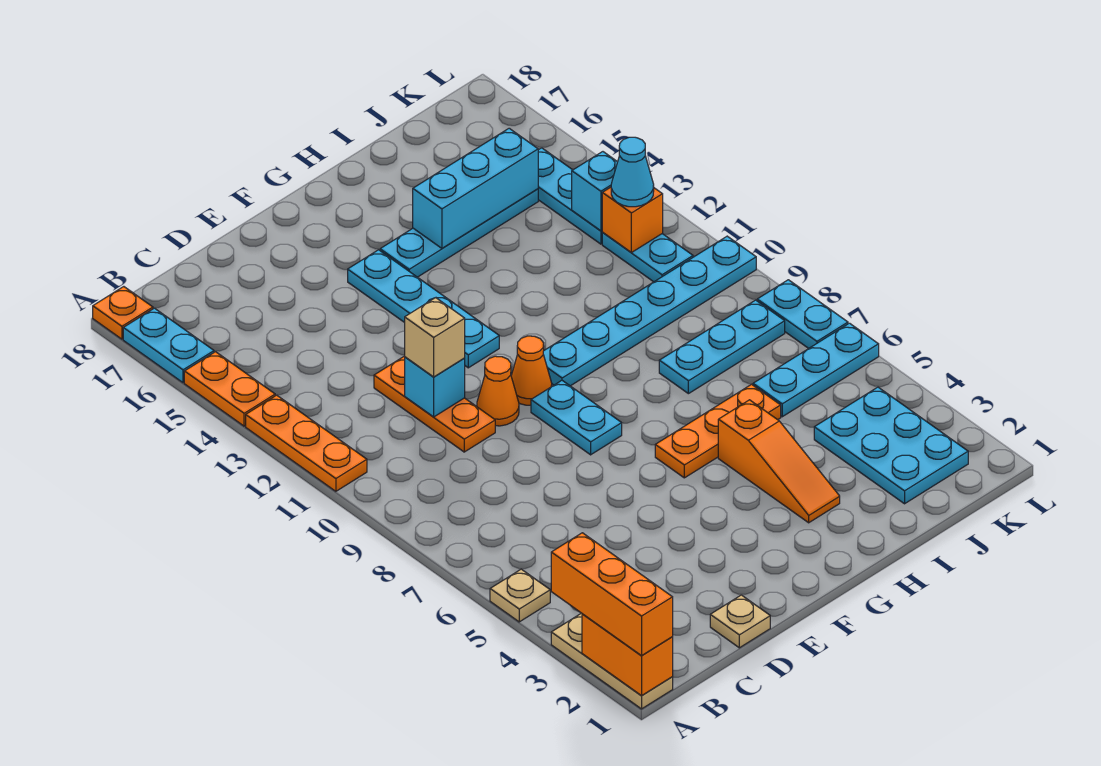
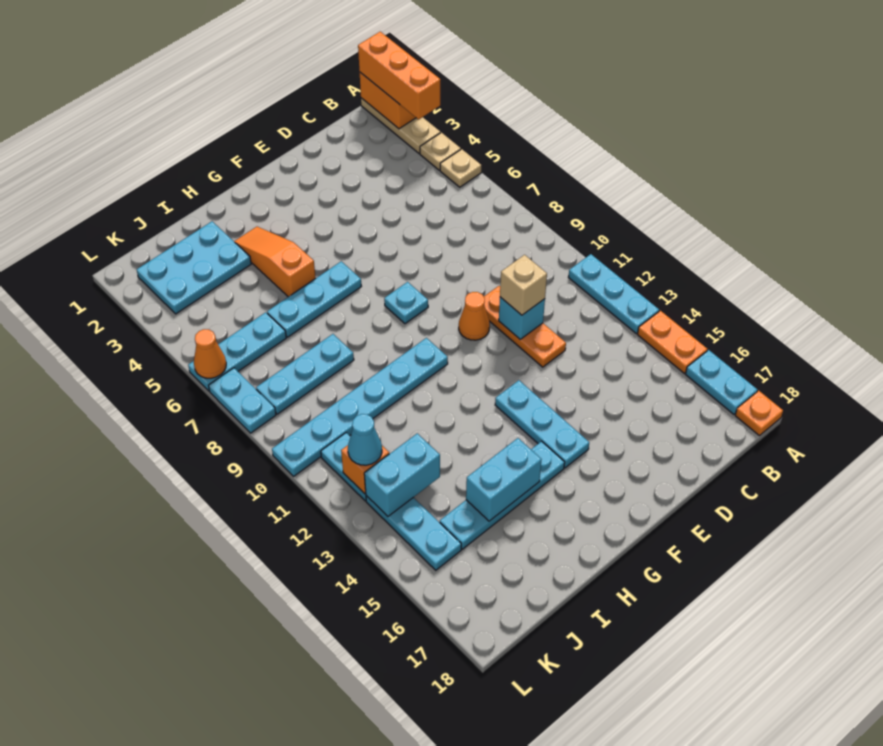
orange plate A11:A13 level 1 -> cyan plate A11:A13 level 1
tan plate D1 level 1 -> tan plate A4 level 1
cyan plate F8:F9 level 1 -> cyan plate F8 level 1
orange cone F10 level 1 -> orange cone L6 level 2
cyan plate F12:F15 level 1 -> cyan plate F13:F15 level 1
orange plate G6:I6 level 1 -> cyan plate G6:I6 level 1
cyan brick H15:J15 level 2 -> cyan brick H15:I15 level 2
cyan plate J2:K4 level 1 -> cyan plate I2:K3 level 1
cyan brick K13 level 2 -> cyan brick J13:K13 level 2

